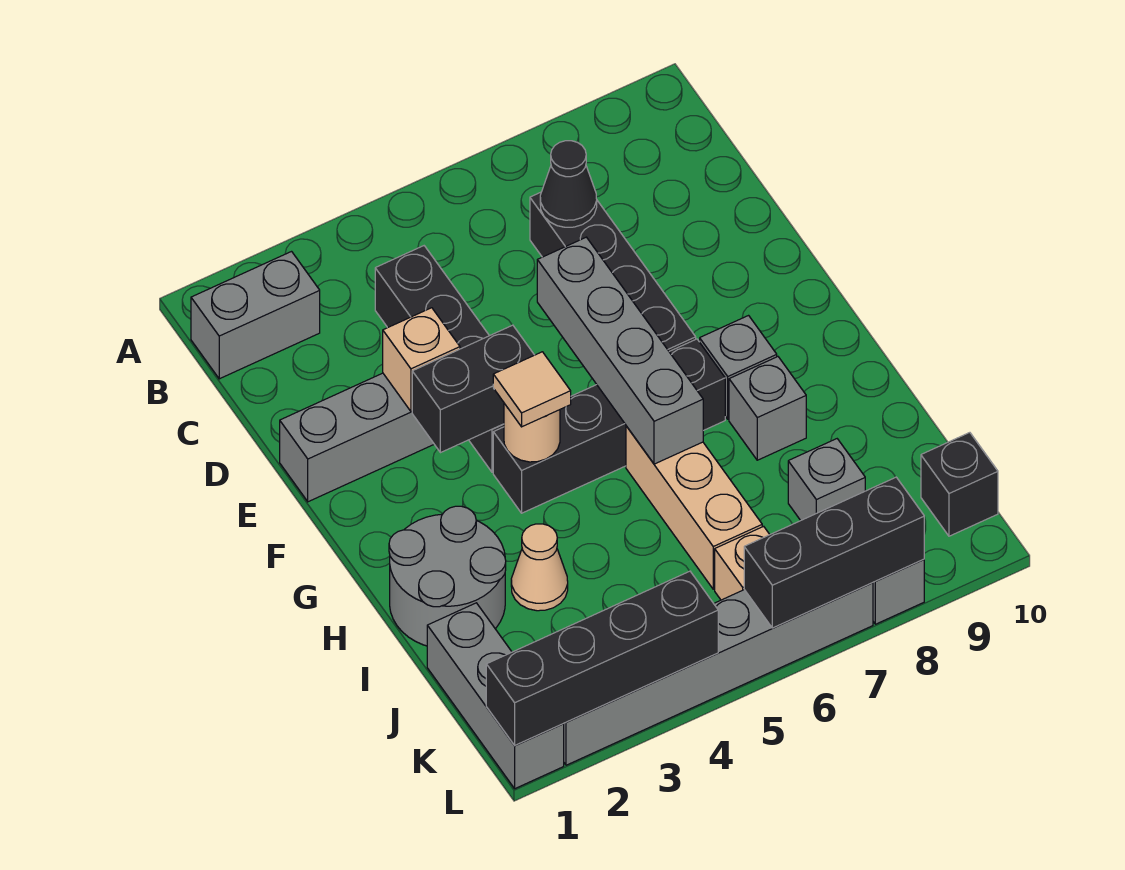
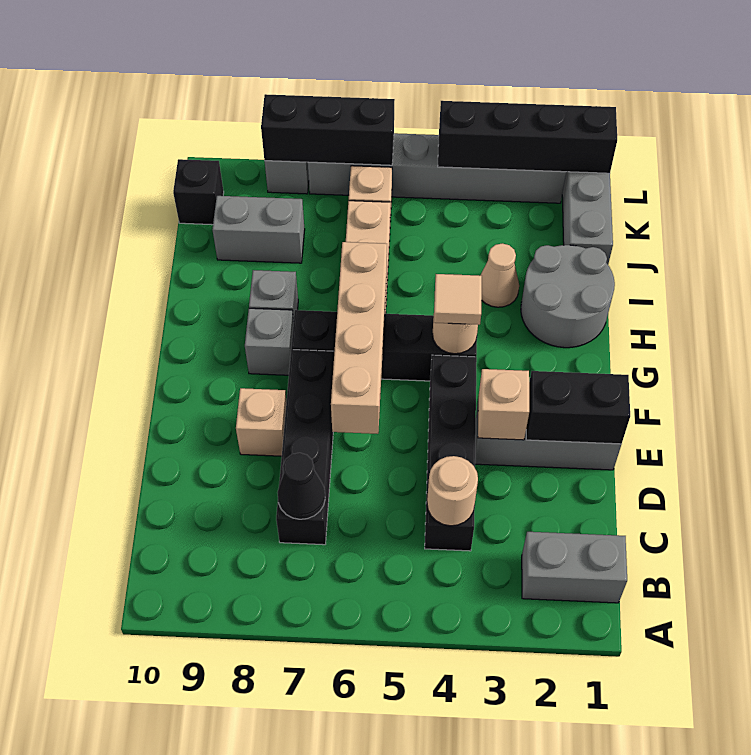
none -> tan round brick C4 level 2
grey brick E6:H6 level 2 -> tan brick E6:H6 level 2
none -> tan brick E8 level 1
black brick F3:F4 level 2 -> black brick E1:E2 level 2
grey brick J8 level 1 -> grey brick J8:J9 level 1

